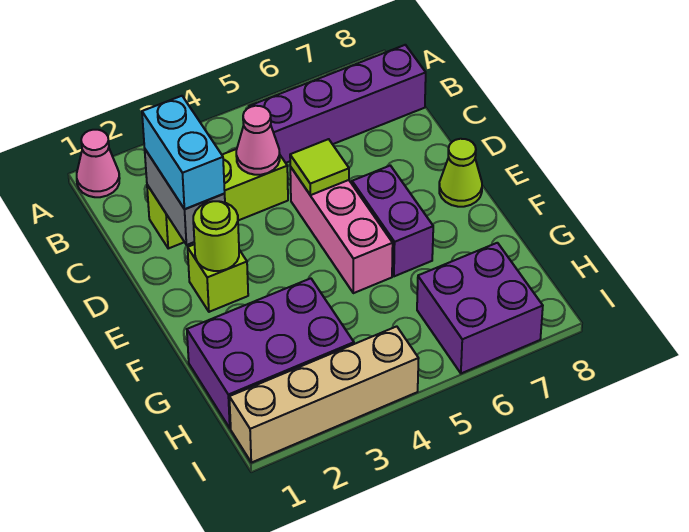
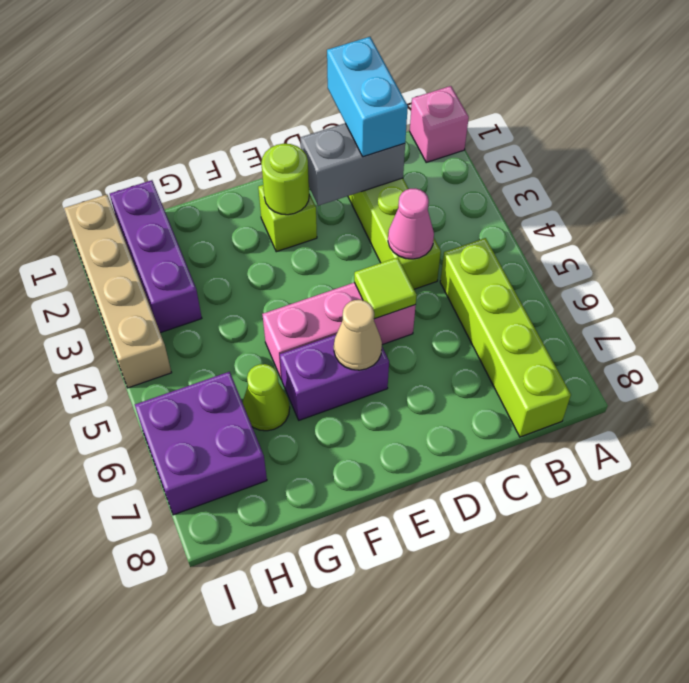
pink cone A1 level 1 -> pink brick A1 level 1
purple brick B5:B8 level 1 -> lime brick B5:B8 level 1
cyan brick C2:D2 level 3 -> cyan brick C1:C2 level 3
none -> tan cone E6 level 2
lime cone E8 level 1 -> lime cone G6 level 1
purple brick G1:H3 level 1 -> purple brick H1:H3 level 1

